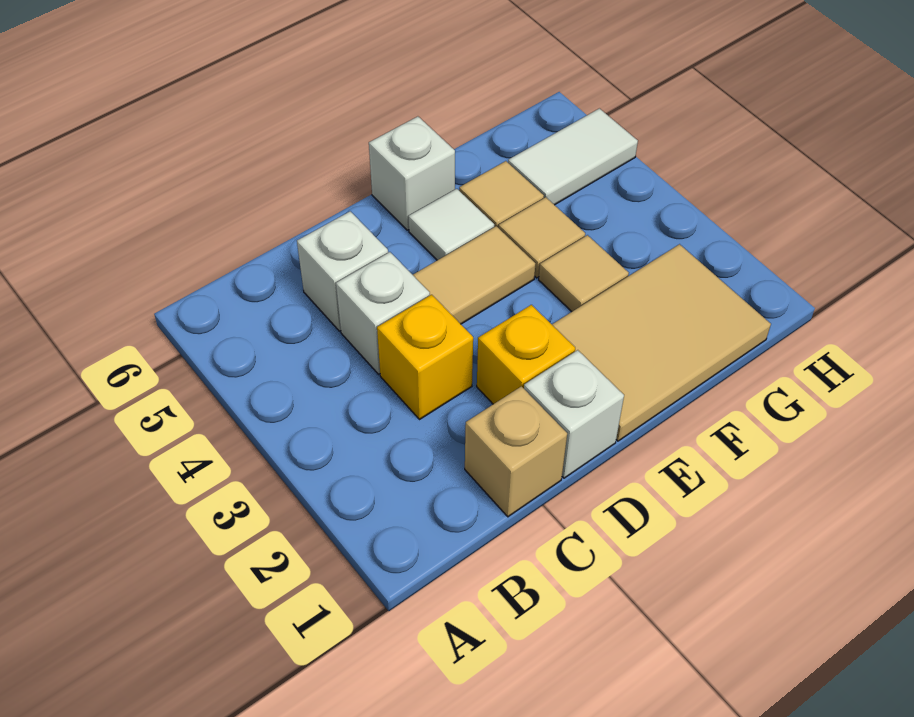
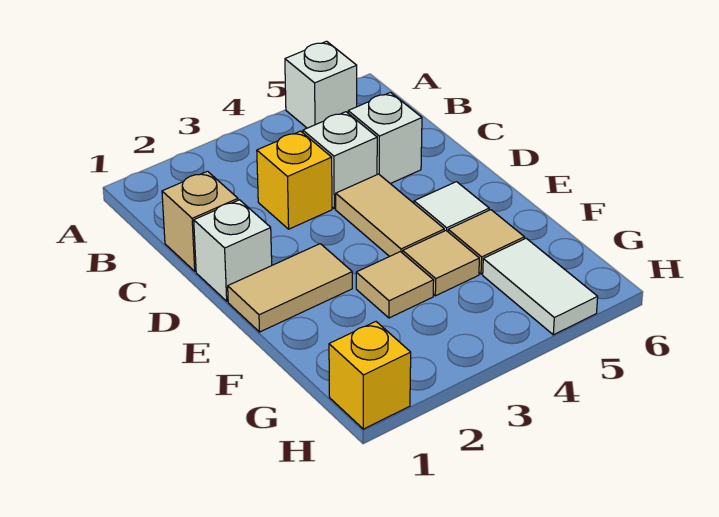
yellow brick D2 level 1 -> yellow brick H1 level 1
tan tile E1:G2 level 1 -> tan tile E1:E2 level 1
white brick E6 level 1 -> white brick A5 level 1

